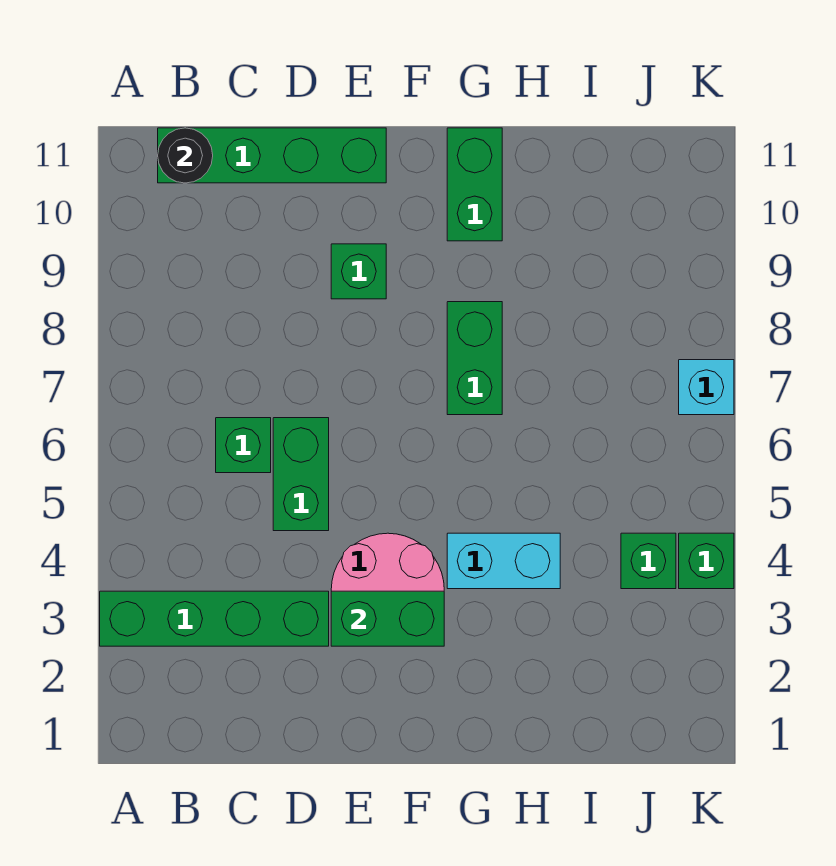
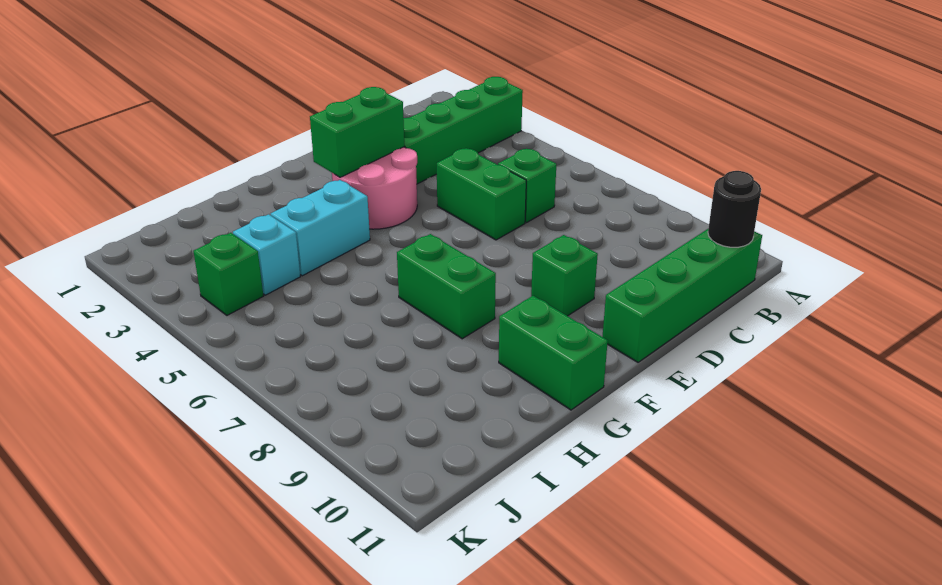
green brick K4 level 1 -> none
cyan brick K7 level 1 -> cyan brick I4 level 1

